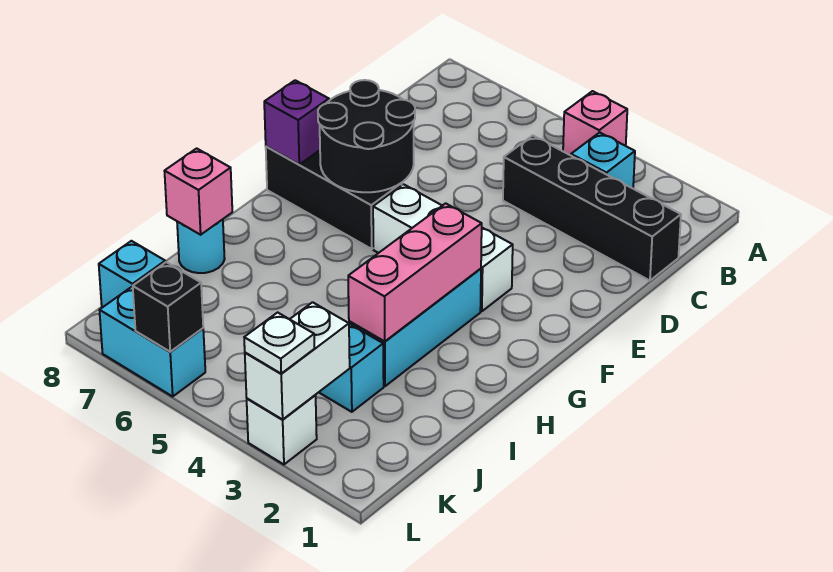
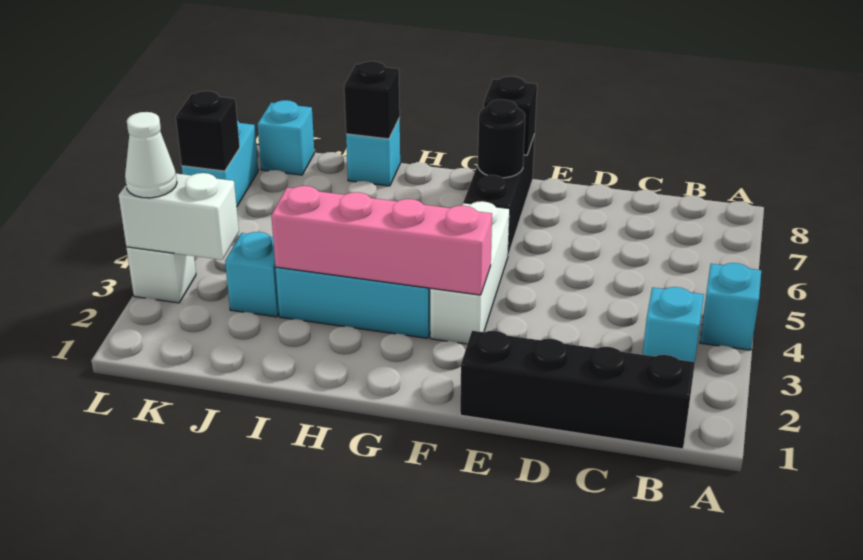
pink brick A4 level 1 -> cyan brick A4 level 1
black brick C1:C4 level 1 -> black brick B1:E1 level 1
black round brick E6:F7 level 2 -> black round brick F7 level 2
purple brick F8 level 2 -> black brick F8 level 2
pink brick G3:I3 level 2 -> pink brick F3:I3 level 2
cyan round brick I8 level 1 -> cyan brick I8 level 1
pink brick I8 level 2 -> black brick I8 level 2
white plate L3 level 3 -> white cone L3 level 3

